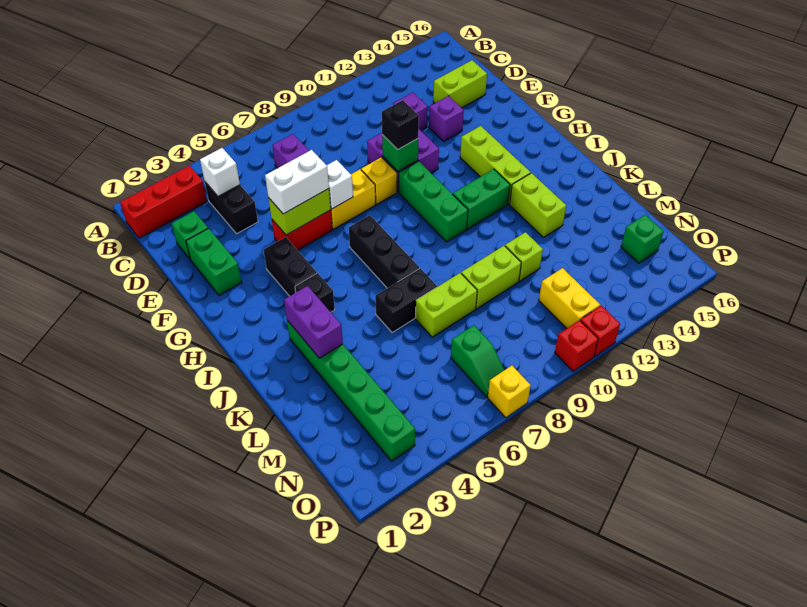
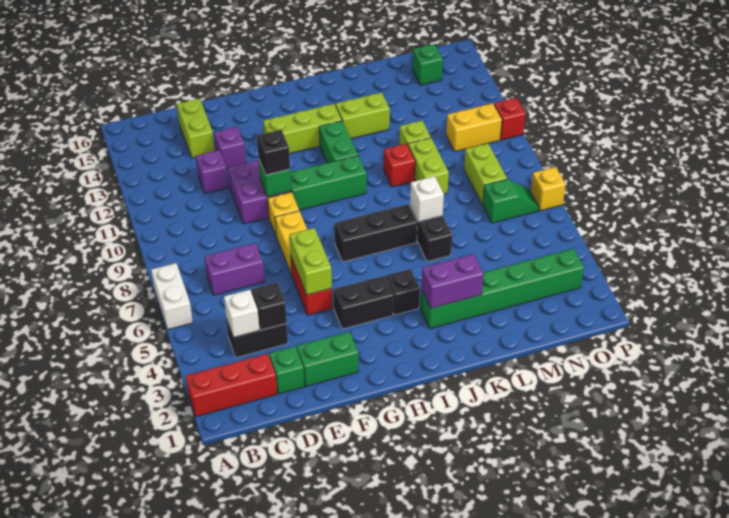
red brick B1:B3 level 1 -> red brick A2:C2 level 1
none -> black brick D4 level 2
white brick F5:F6 level 3 -> white brick A6:A7 level 1
white brick F7 level 2 -> white brick K7 level 2
lime brick L7:L8 level 1 -> lime brick N8:N9 level 1
red brick P10 level 1 -> red brick K10 level 1

